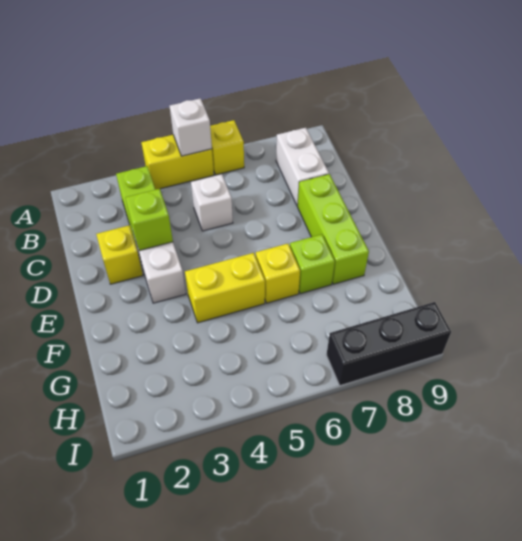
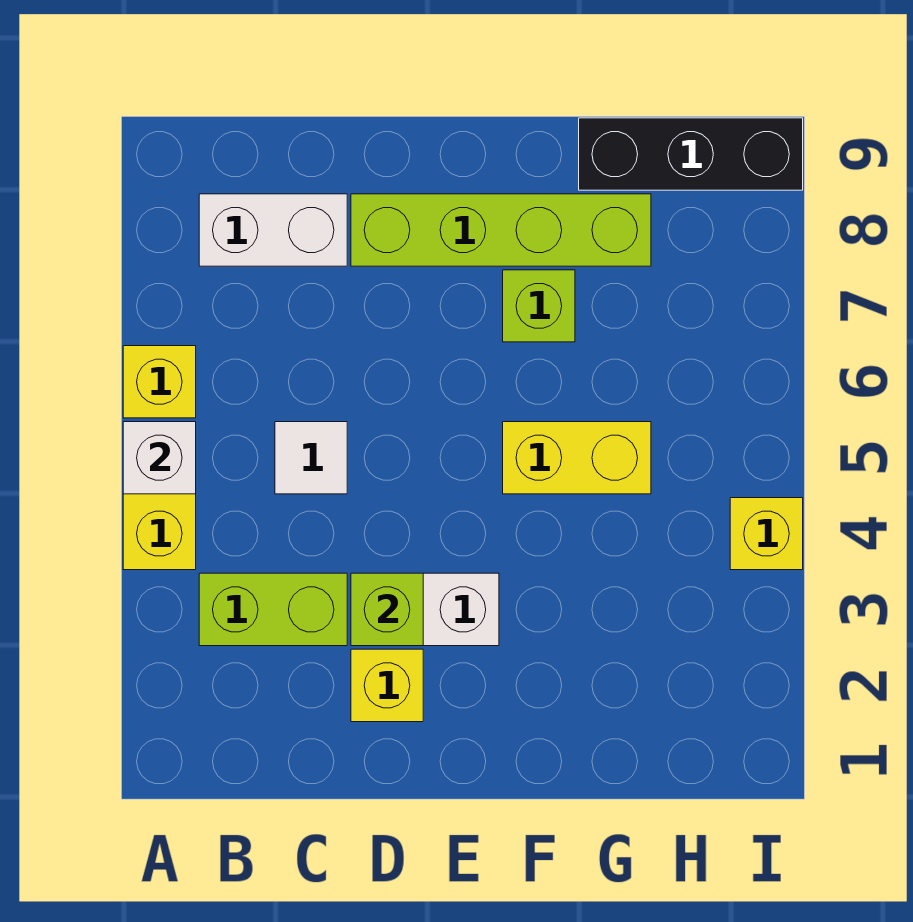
white brick C5 level 1 -> white tile C5 level 1
lime brick D8:F8 level 1 -> lime brick D8:G8 level 1
yellow brick F4:F5 level 1 -> yellow brick F5:G5 level 1
yellow brick F6 level 1 -> yellow brick I4 level 1
black brick I7:I9 level 1 -> black brick G9:I9 level 1

